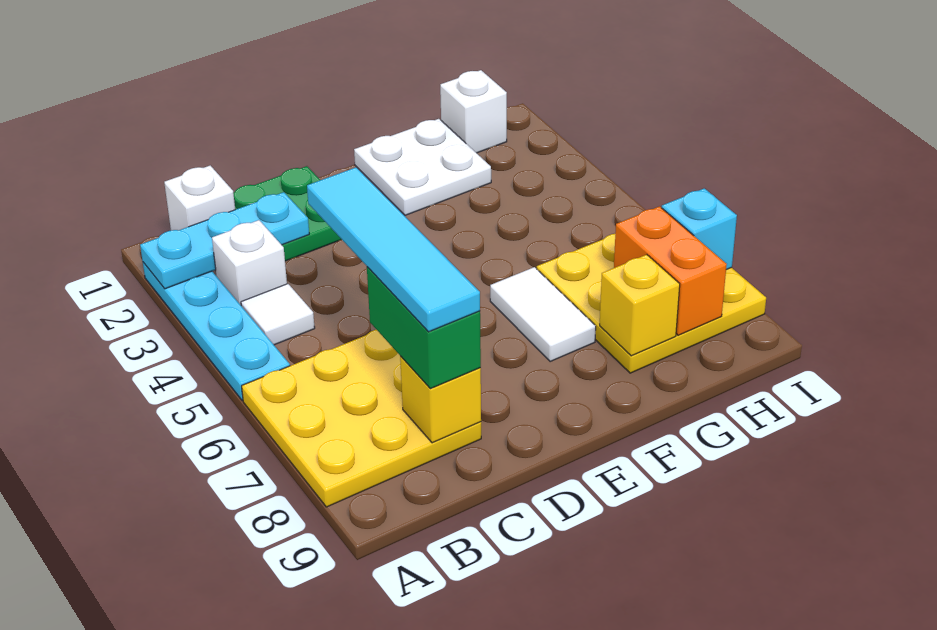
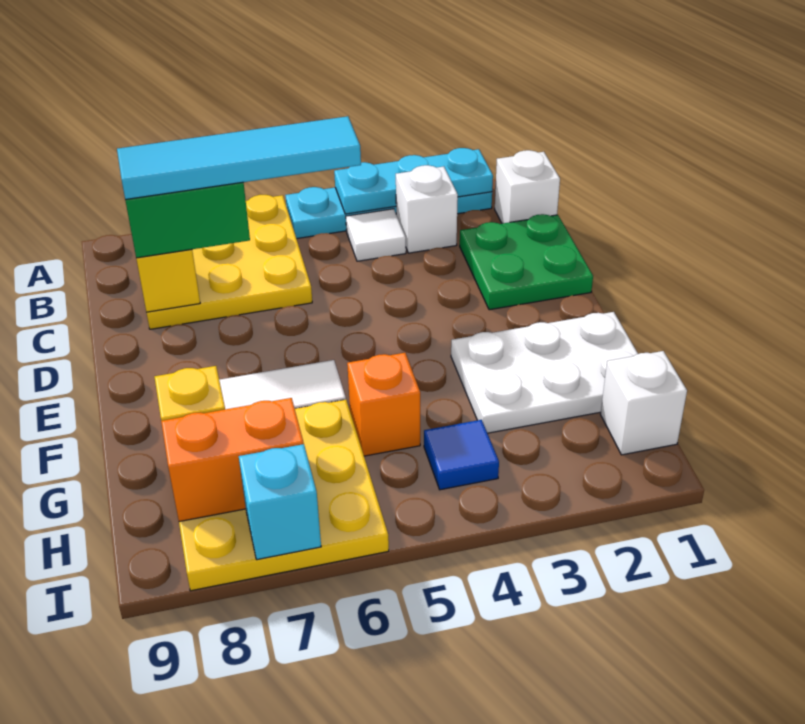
cyan plate A2:C2 level 2 -> cyan plate A2:A4 level 2
white plate F1:G2 level 1 -> white plate F1:G3 level 1
none -> orange brick G5 level 1
none -> blue tile H4 level 1

